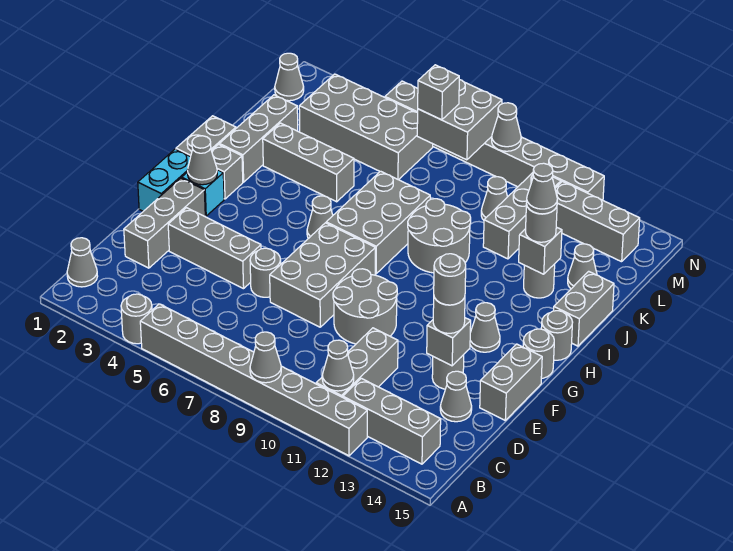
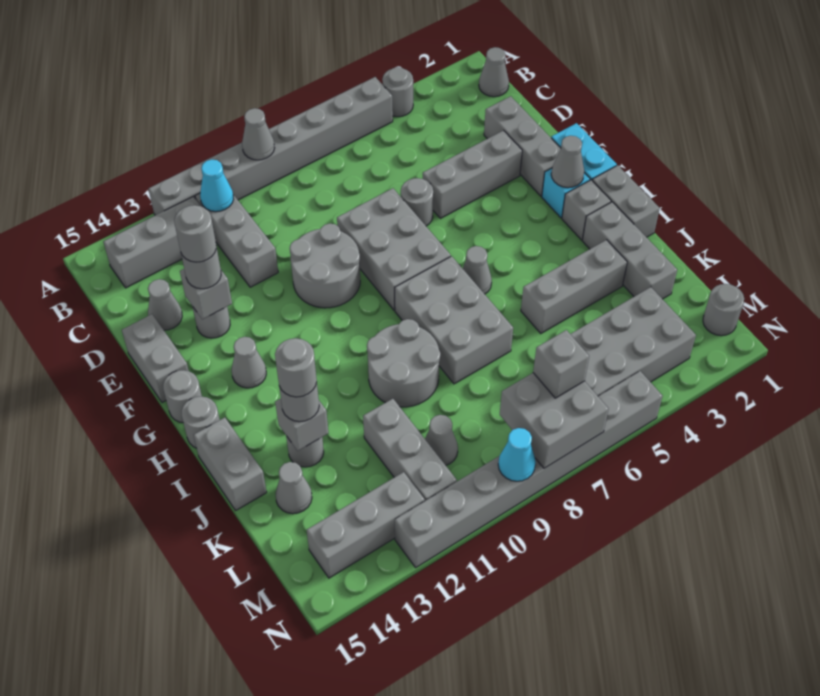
grey cone B11 level 2 -> cyan cone B11 level 2
grey cone J13 level 4 -> grey round brick J13 level 4
grey cone M1 level 1 -> grey round brick M1 level 1
grey cone N9 level 2 -> cyan cone N9 level 2

